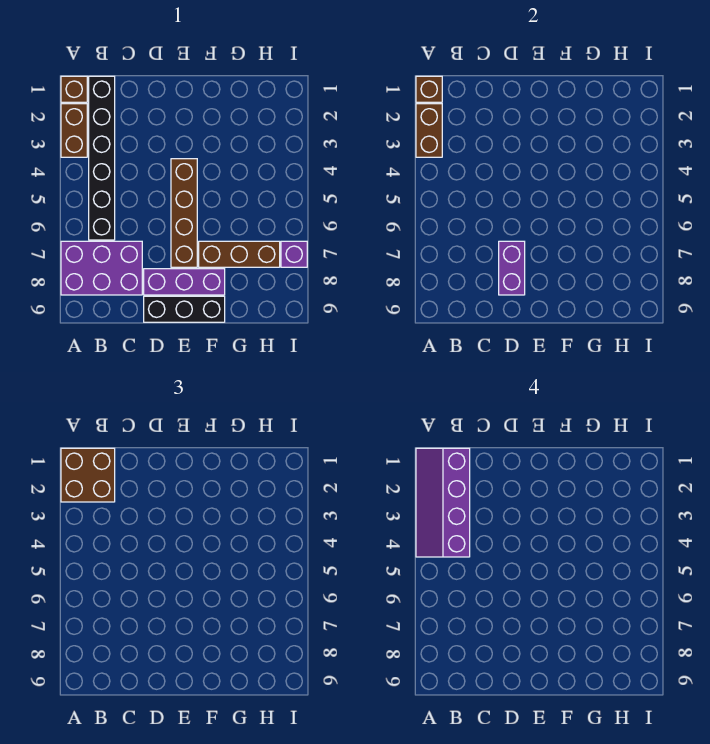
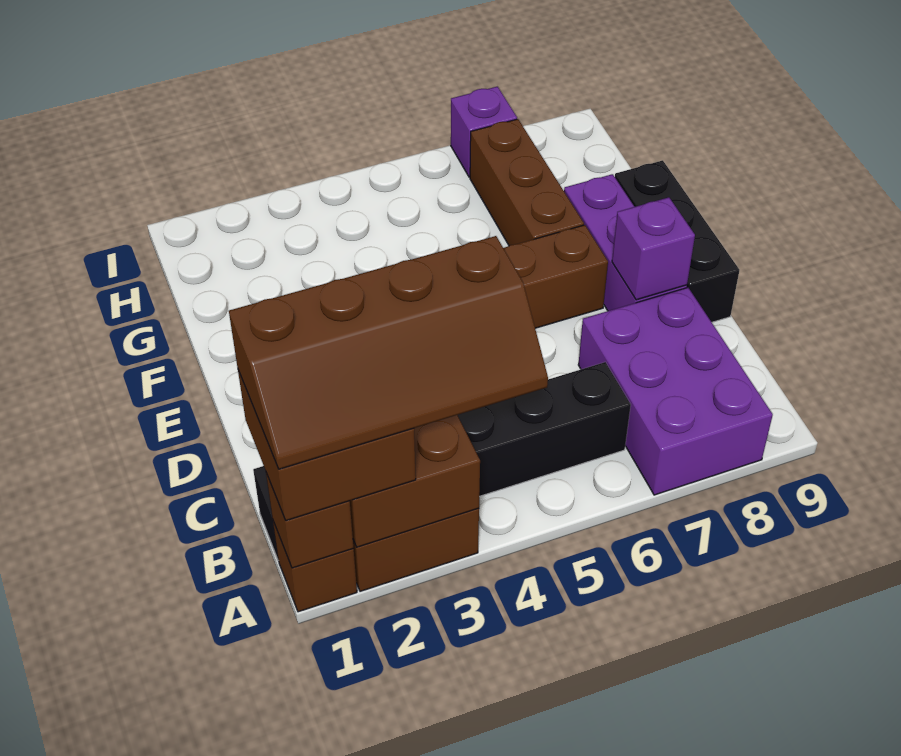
purple slope A1:B4 level 4 top B -> brown slope A1:B4 level 4 top B
purple brick D7:D8 level 2 -> purple brick D8 level 2

